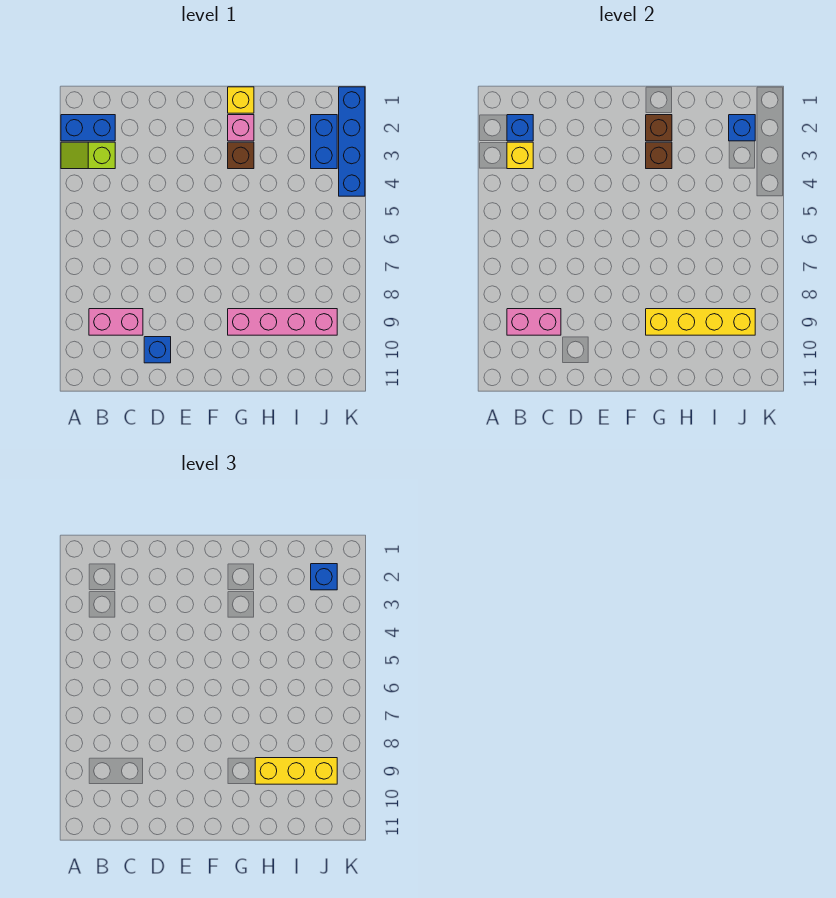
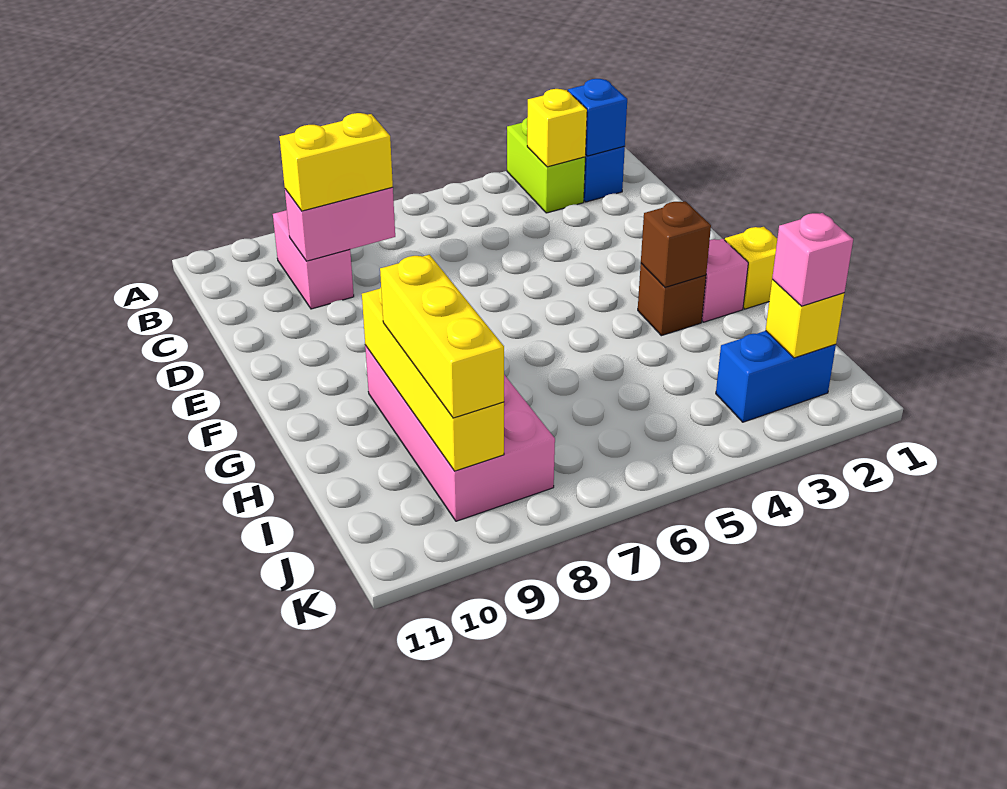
lime slope A3:B3 level 1 top B -> lime brick A3:B3 level 1
pink brick B9:C9 level 2 -> pink brick C8:C9 level 2
none -> yellow brick C8:C9 level 3
blue brick D10 level 1 -> none
brown brick G2 level 2 -> none
pink brick G9:J9 level 1 -> pink brick G8:J9 level 1
blue brick J2 level 2 -> yellow brick J2 level 2
blue brick J2 level 3 -> pink brick J2 level 3
blue brick K1:K4 level 1 -> none

